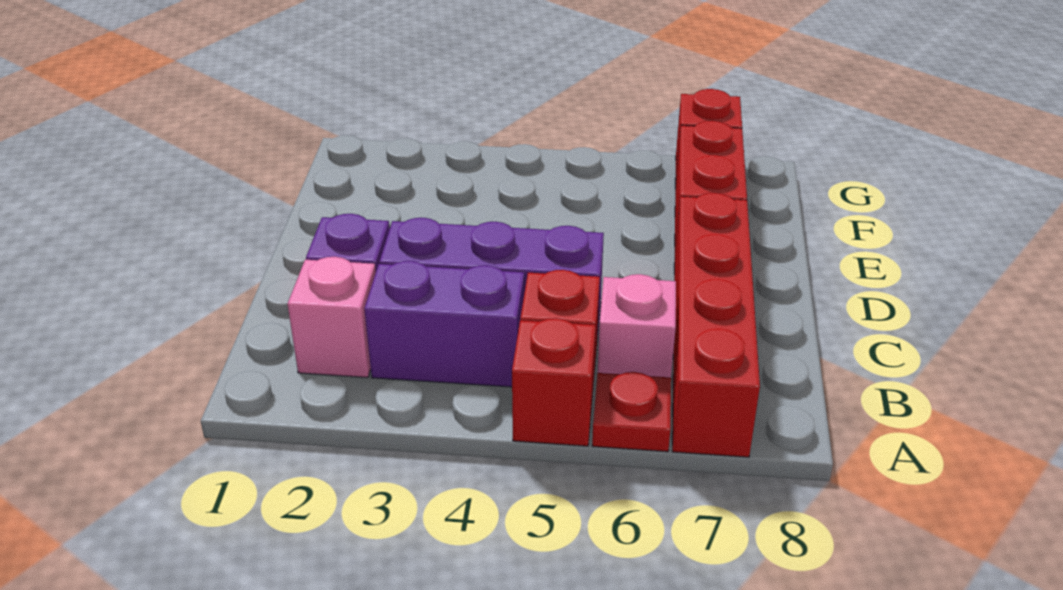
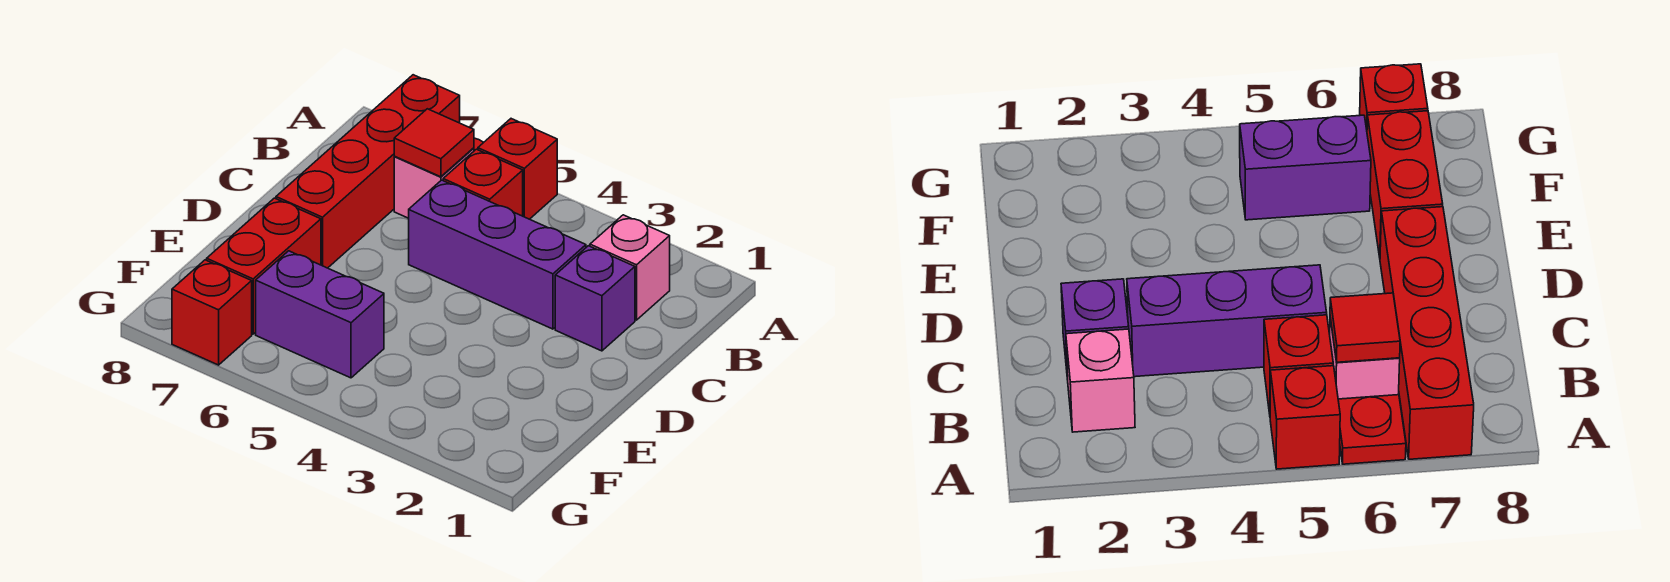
purple brick B3:B4 level 1 -> purple brick F5:F6 level 1
none -> red tile B6 level 2

